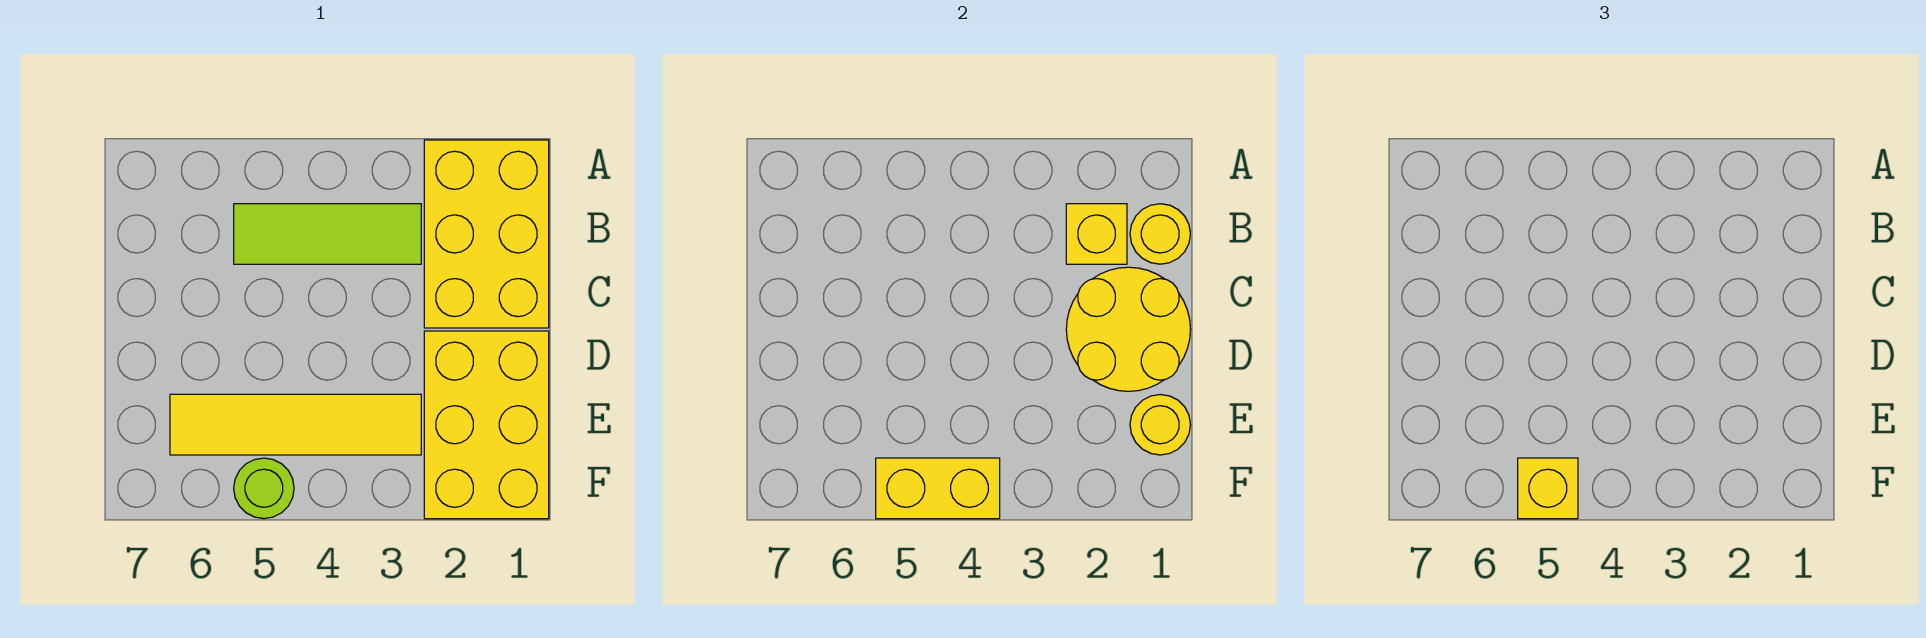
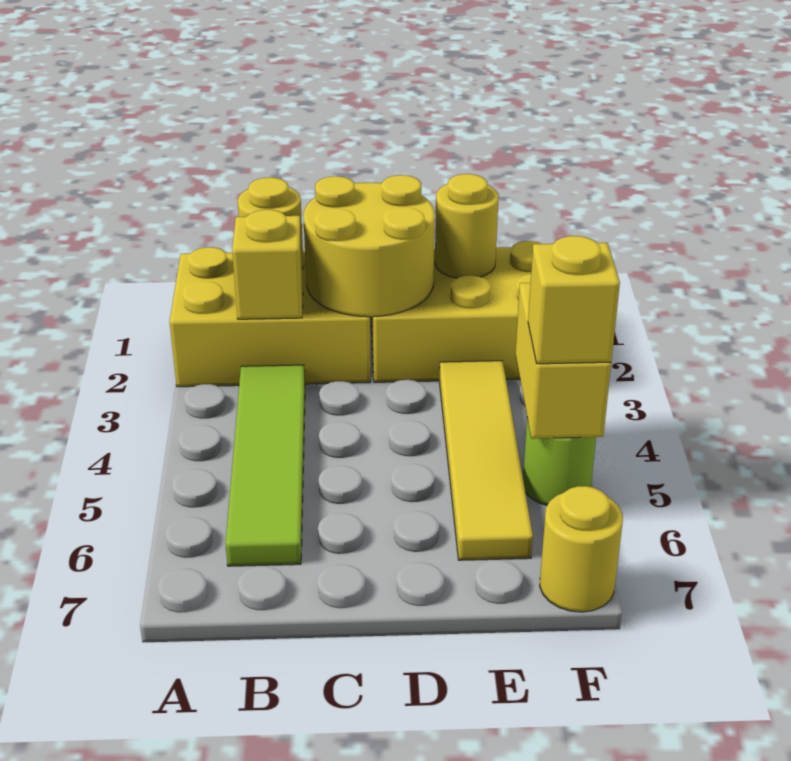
lime tile B3:B5 level 1 -> lime tile B3:B6 level 1
none -> yellow round brick F7 level 1

